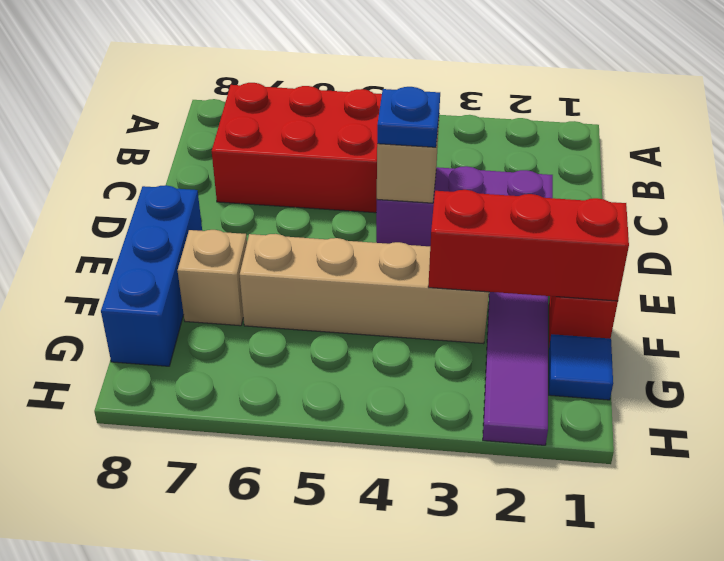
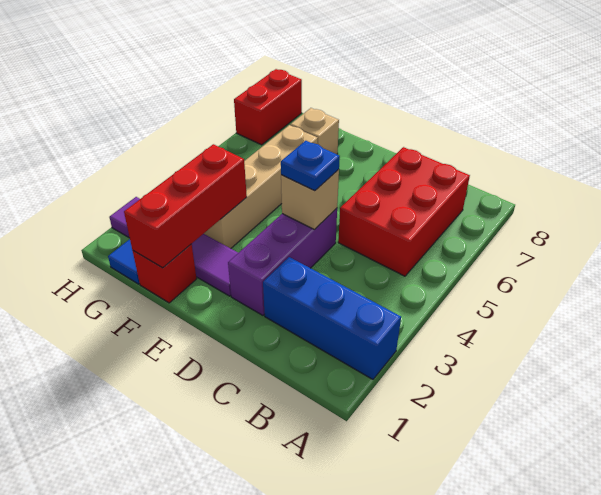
blue brick E8:G8 level 1 -> blue brick A2:C2 level 1
none -> red brick H7:H8 level 1

